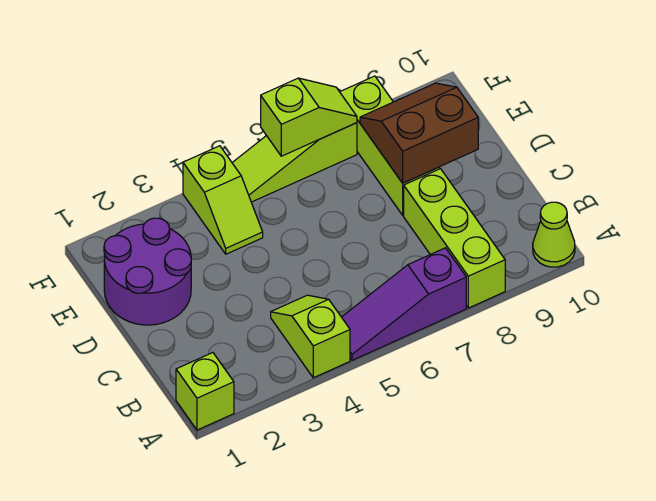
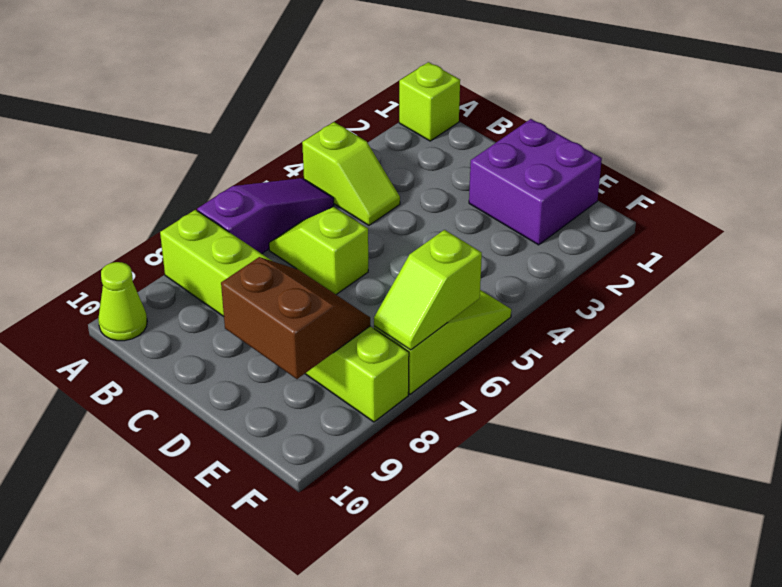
purple round brick D1:E2 level 1 -> purple brick D1:E2 level 1
brown slope D8:E9 level 2 top D -> brown slope D8:E9 level 2 top 9
lime slope E4:F4 level 1 top F -> lime slope B6:C6 level 1 top C

